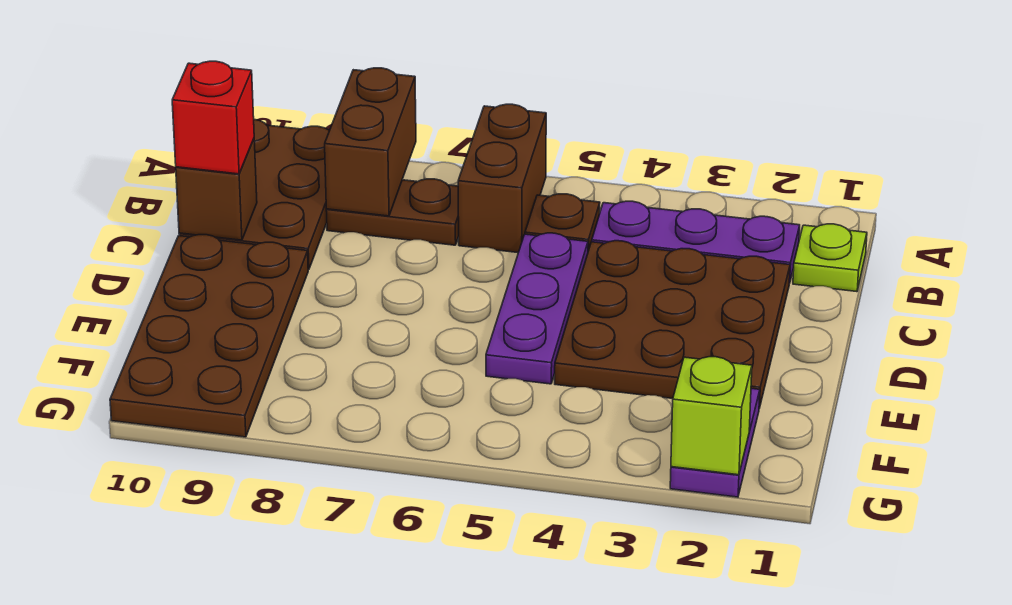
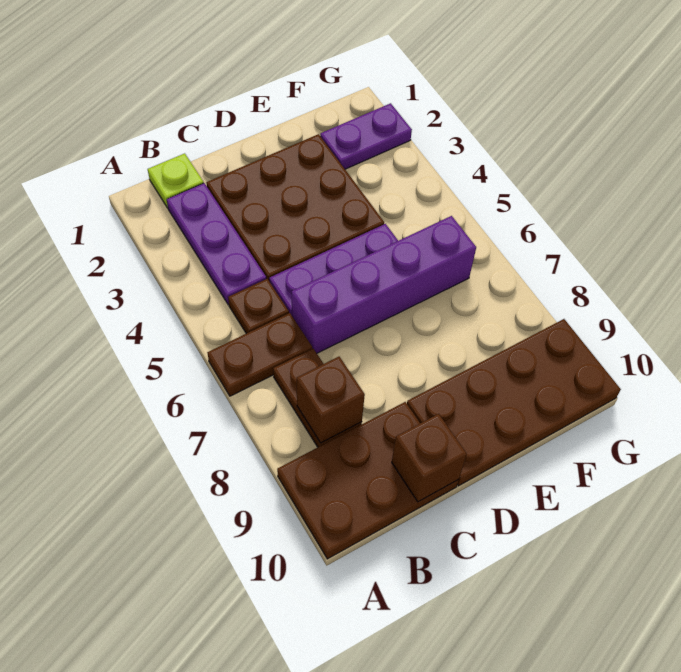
brown brick A6:B6 level 1 -> brown plate A6:B6 level 1
brown brick A8:B8 level 2 -> brown brick B8 level 2
none -> purple brick C6:F6 level 1
red brick C10 level 3 -> none
lime brick G2 level 2 -> none

